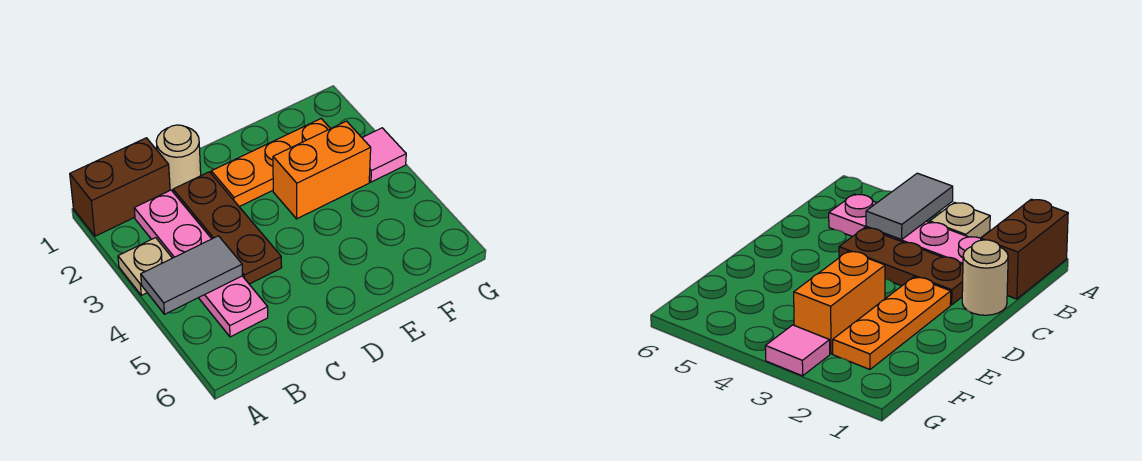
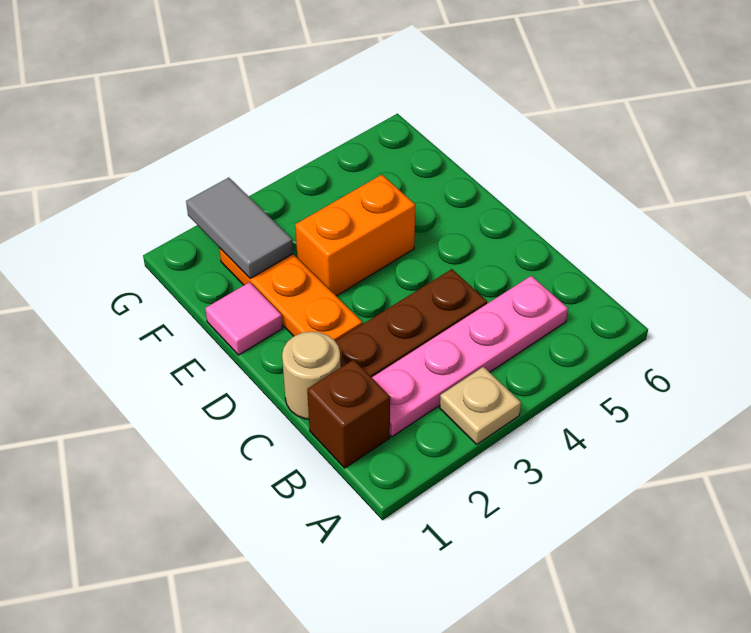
brown brick A1:B1 level 1 -> brown brick B1 level 1
grey tile A4:B4 level 2 -> grey tile F2:G2 level 2
orange brick E3:F3 level 1 -> orange brick E3:E4 level 1
pink tile G3 level 1 -> pink tile E1 level 1

